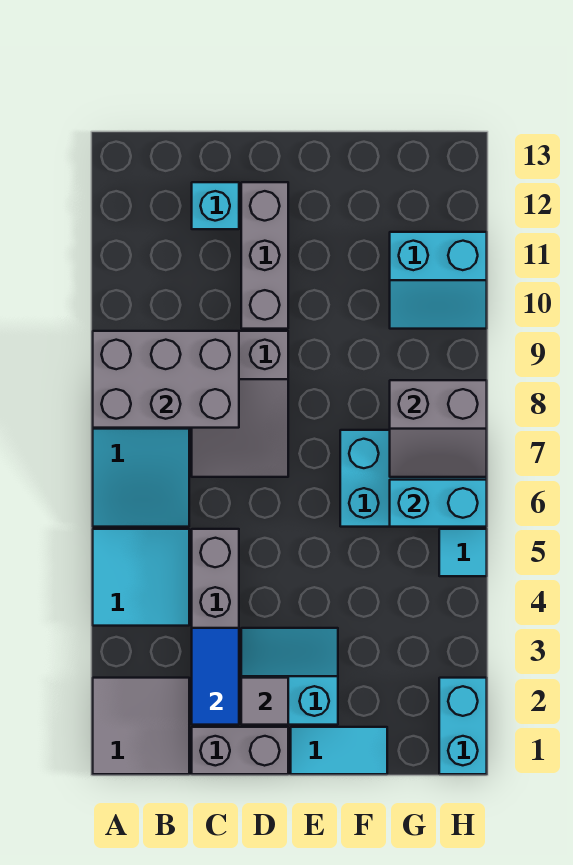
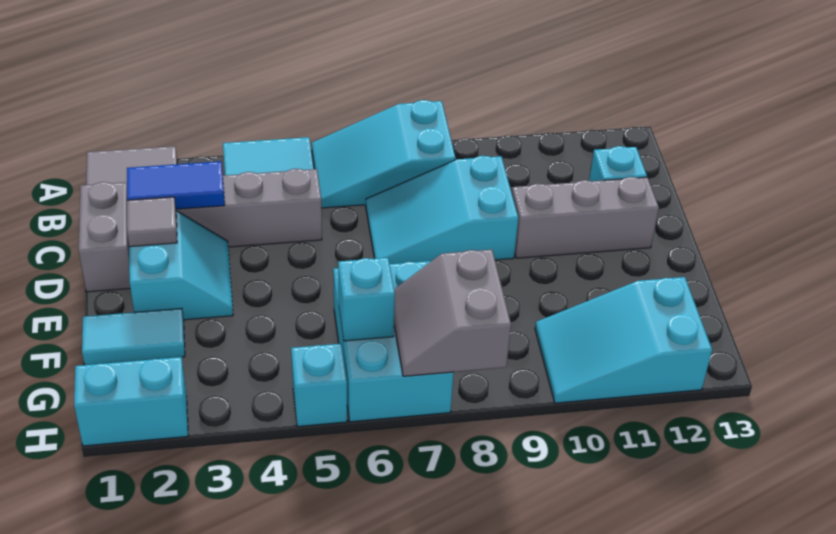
grey brick A8:C9 level 2 -> none
grey slope C7:D9 level 1 top 9 -> cyan slope C7:D9 level 1 top 9
cyan tile E1:F1 level 1 -> cyan tile F1:F2 level 1
cyan brick G6:H6 level 2 -> cyan brick G6 level 2
cyan slope G10:H11 level 1 top 11 -> cyan slope G10:H12 level 1 top 12
cyan tile H5 level 1 -> cyan brick H5 level 1

